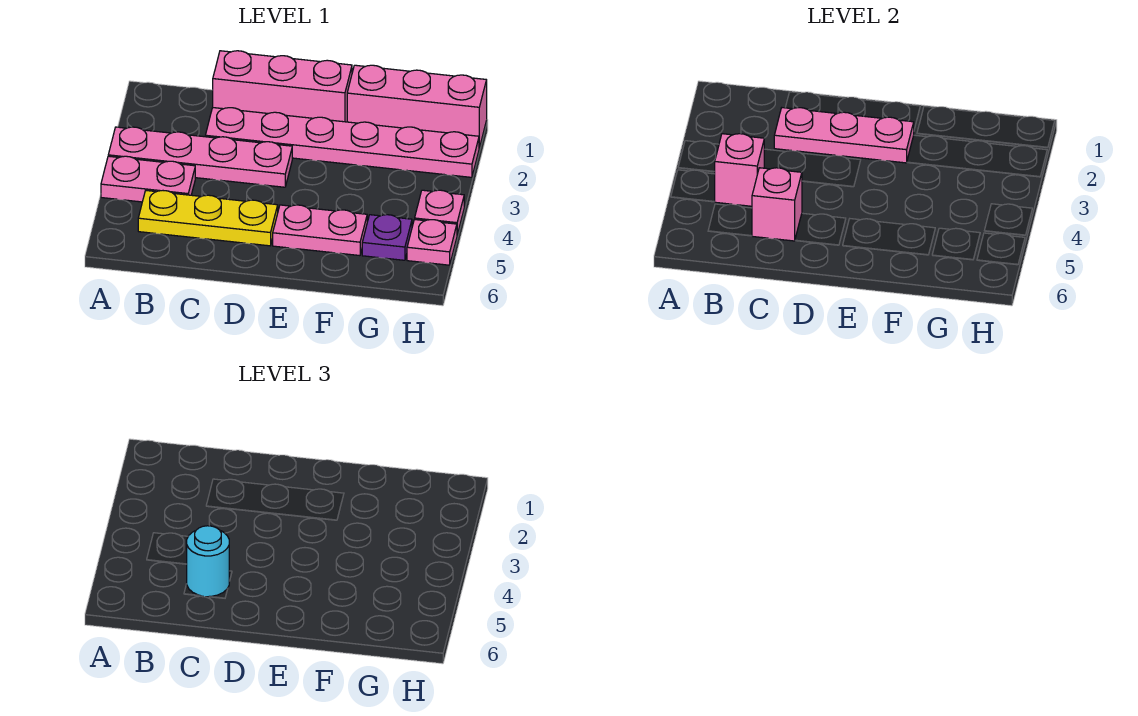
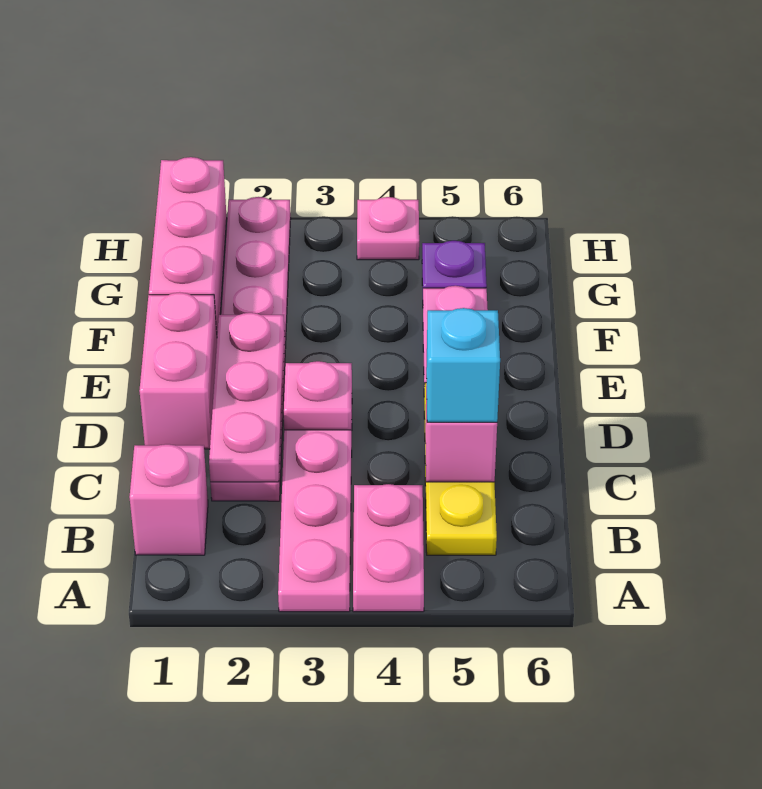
pink brick B4 level 2 -> pink brick B1 level 1
pink brick C1:E1 level 1 -> pink brick D1:E1 level 1
cyan round brick C5 level 3 -> cyan brick C5 level 3
pink plate H5 level 1 -> pink plate D3 level 2

